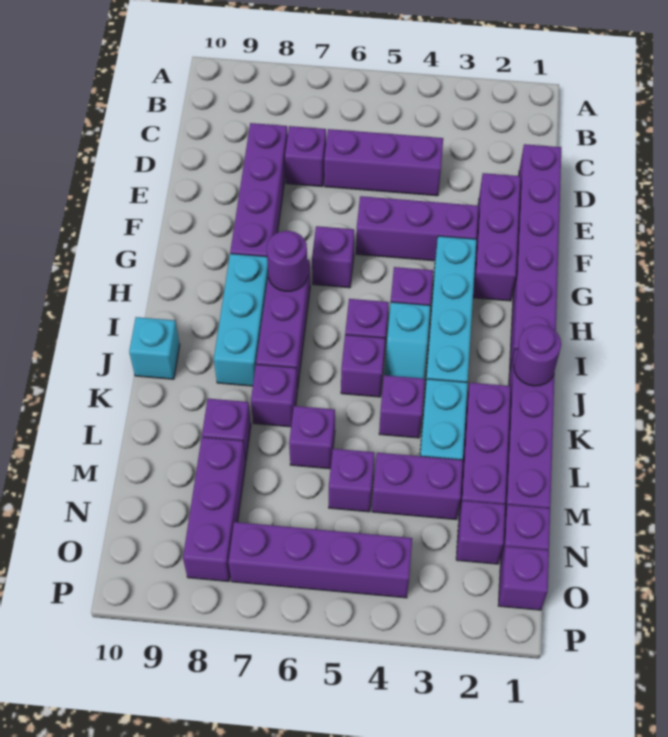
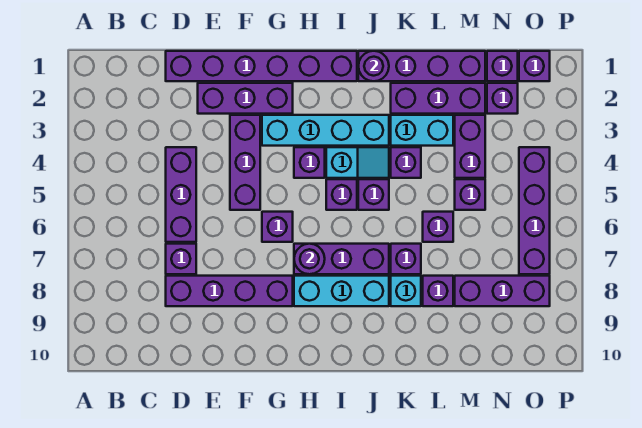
cyan brick J10 level 1 -> cyan brick K8 level 1

